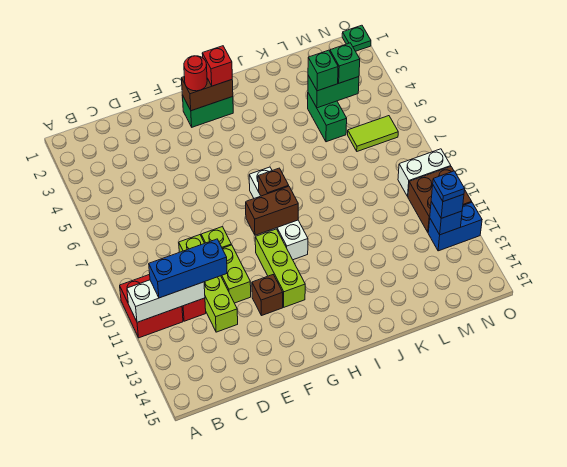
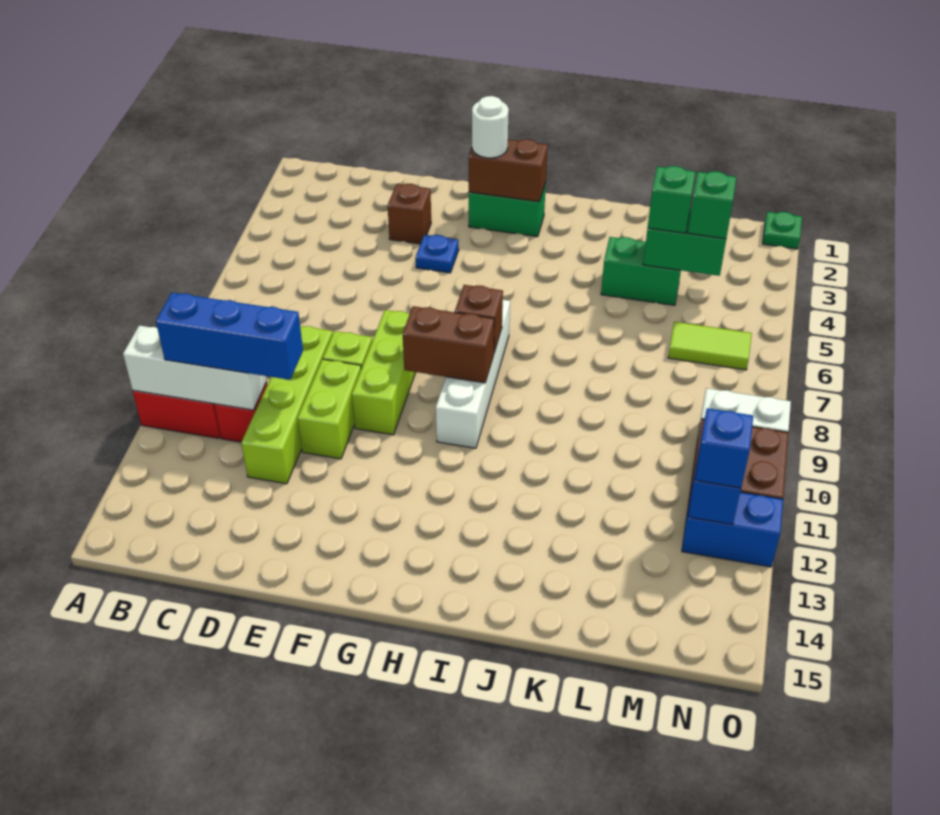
brown brick F12 level 1 -> brown brick E3 level 1
red round brick G2 level 3 -> white round brick G2 level 3
lime brick G10:G12 level 1 -> lime brick F8:F10 level 1
red brick H2 level 3 -> none
green brick L4:L5 level 1 -> green brick K4:L4 level 1
blue plate N12 level 4 -> blue plate F4 level 1

